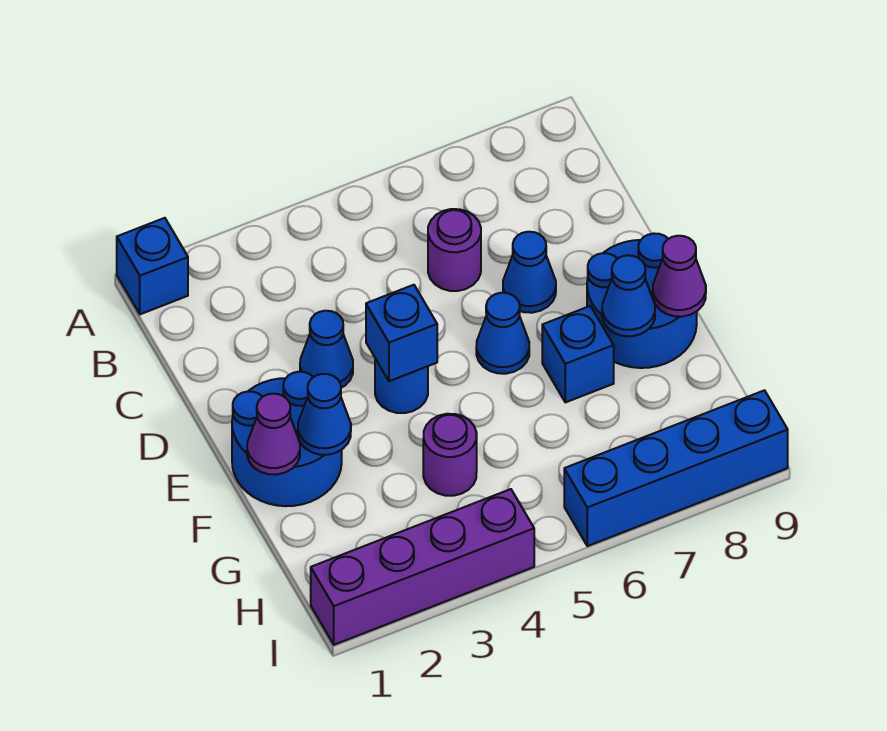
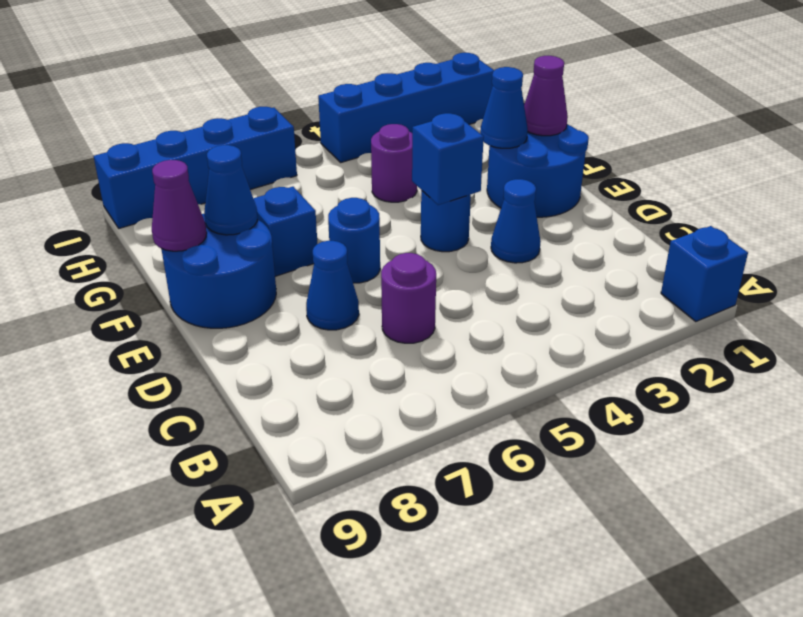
blue cone E6 level 1 -> blue round brick E6 level 1
purple brick I1:I4 level 1 -> blue brick I1:I4 level 1

